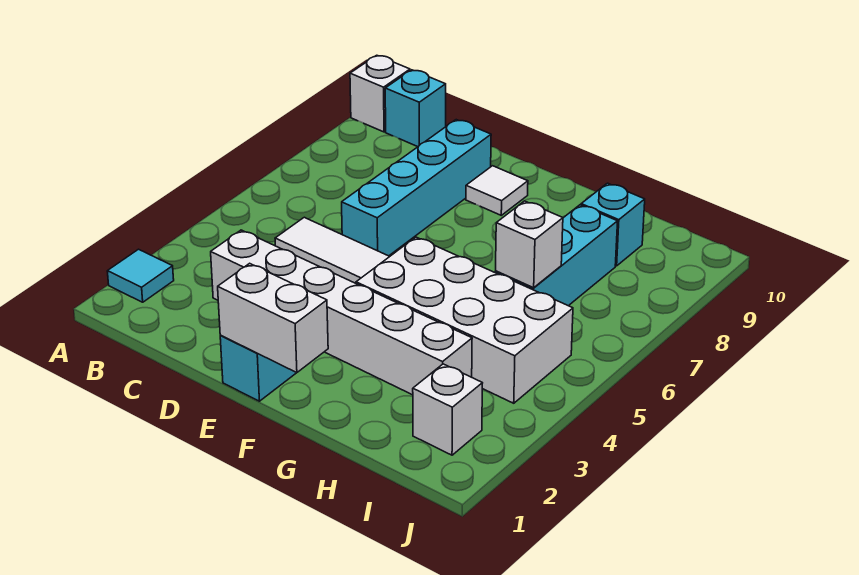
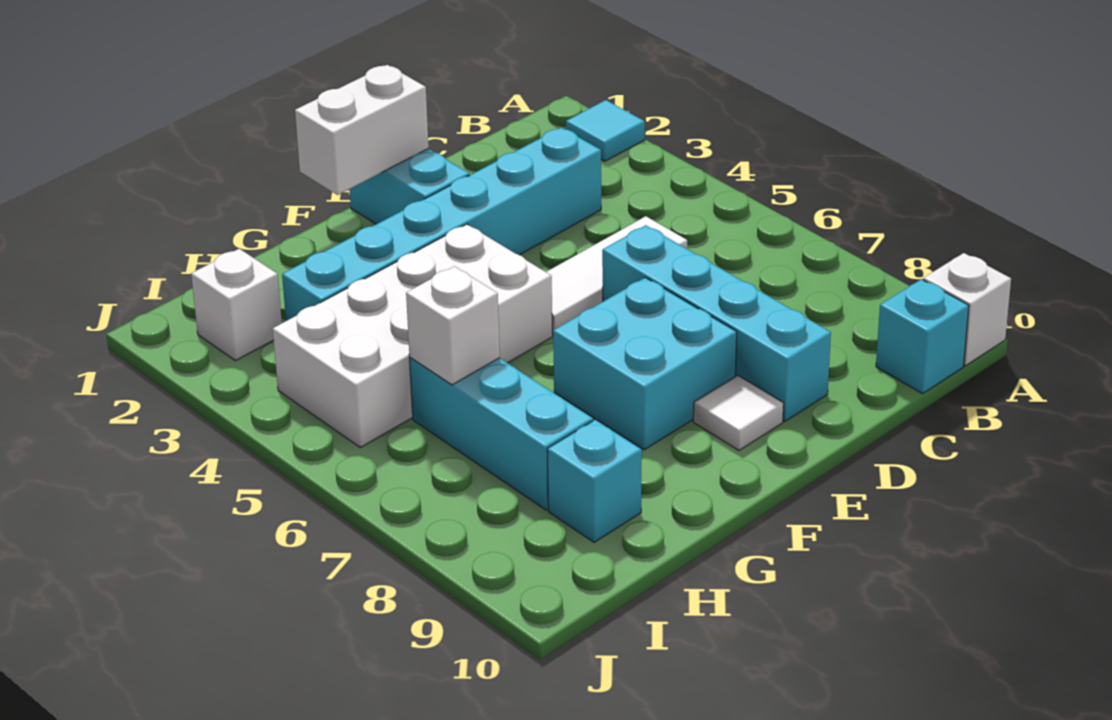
white brick C3:H3 level 1 -> cyan brick C3:H3 level 1
none -> cyan brick E7:F8 level 1

